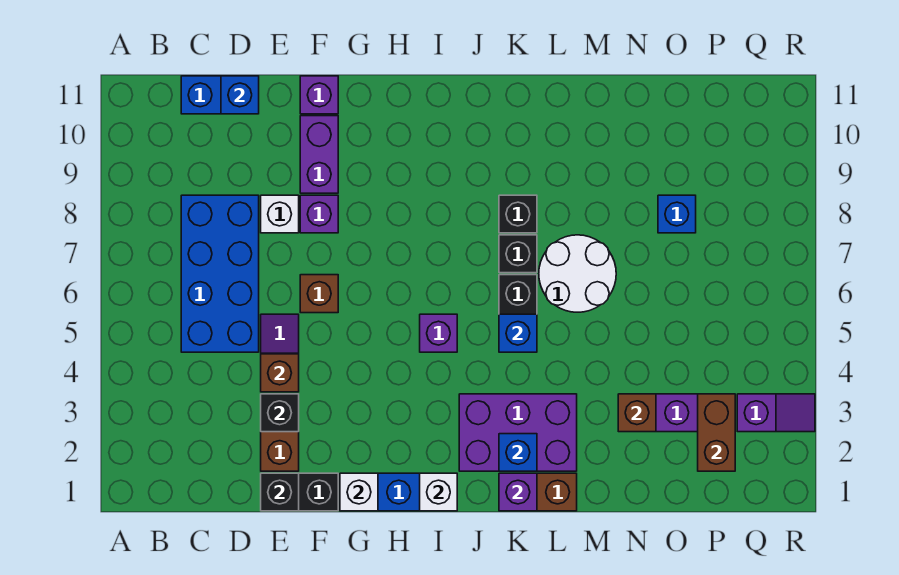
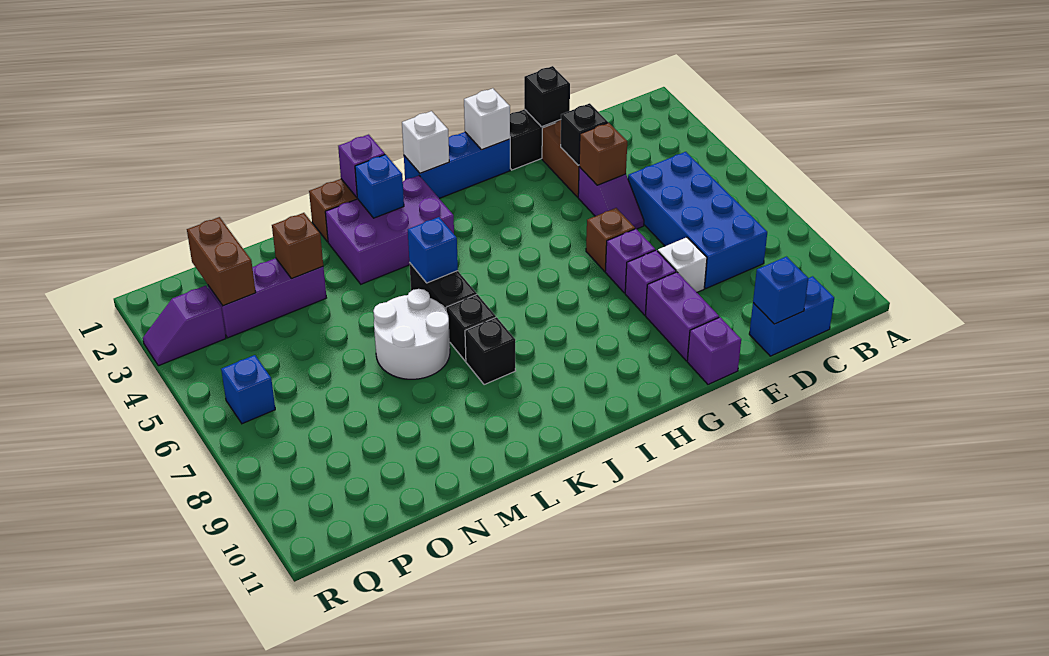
purple brick I5 level 1 -> purple brick F7 level 1
blue brick O8 level 1 -> blue brick Q6 level 1

